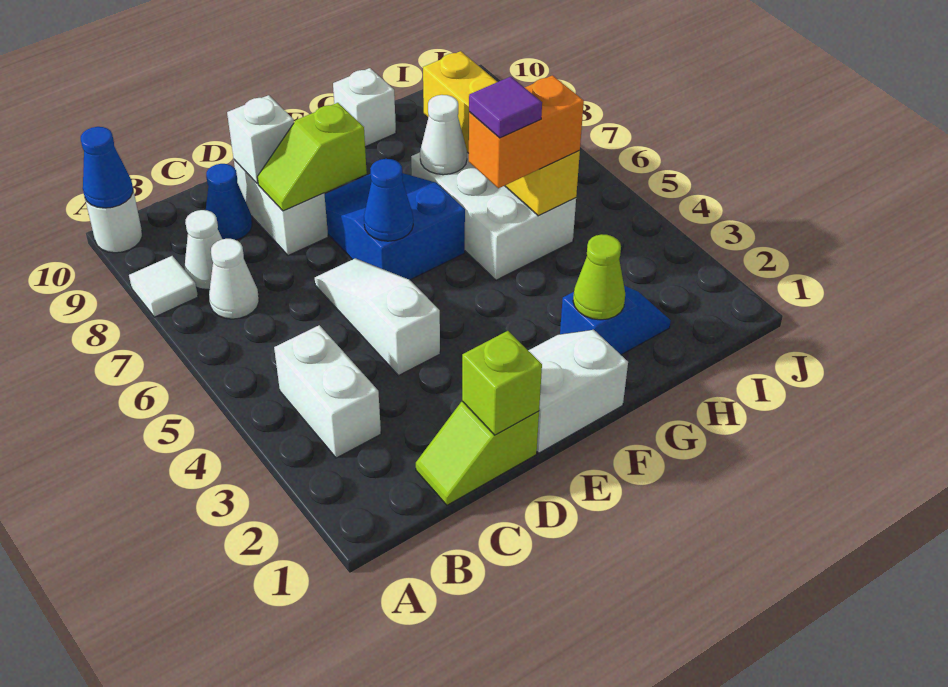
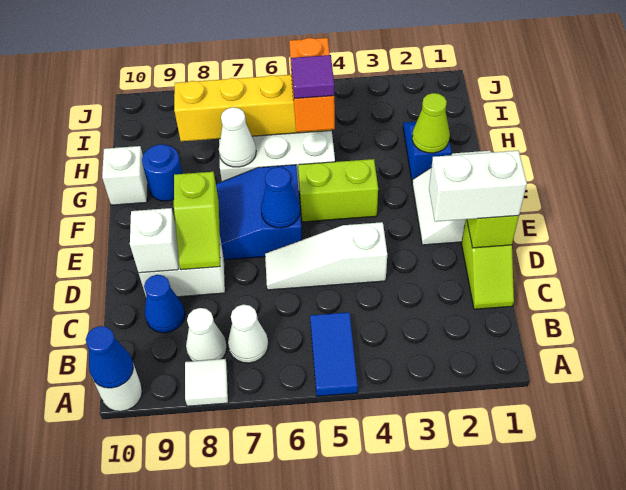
none -> blue tile A5:B5 level 1
white brick B3:B4 level 1 -> white brick D1:D2 level 3
none -> lime brick F4:F5 level 1
none -> blue round brick G9 level 1

